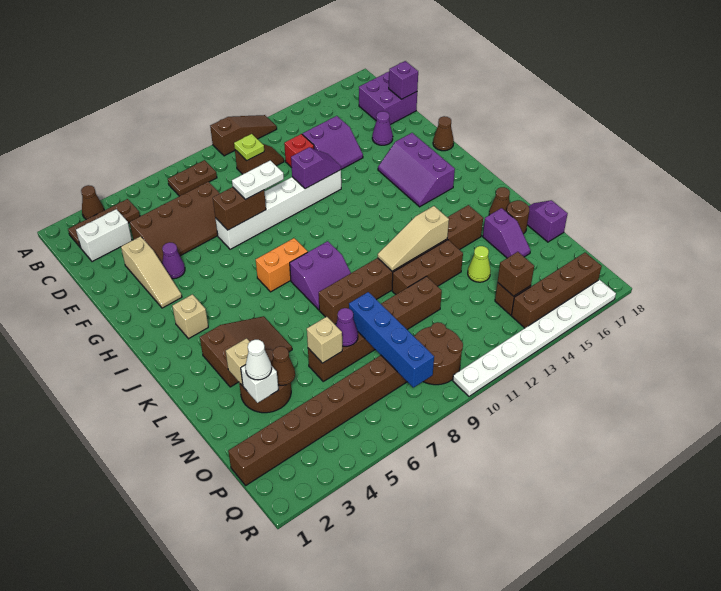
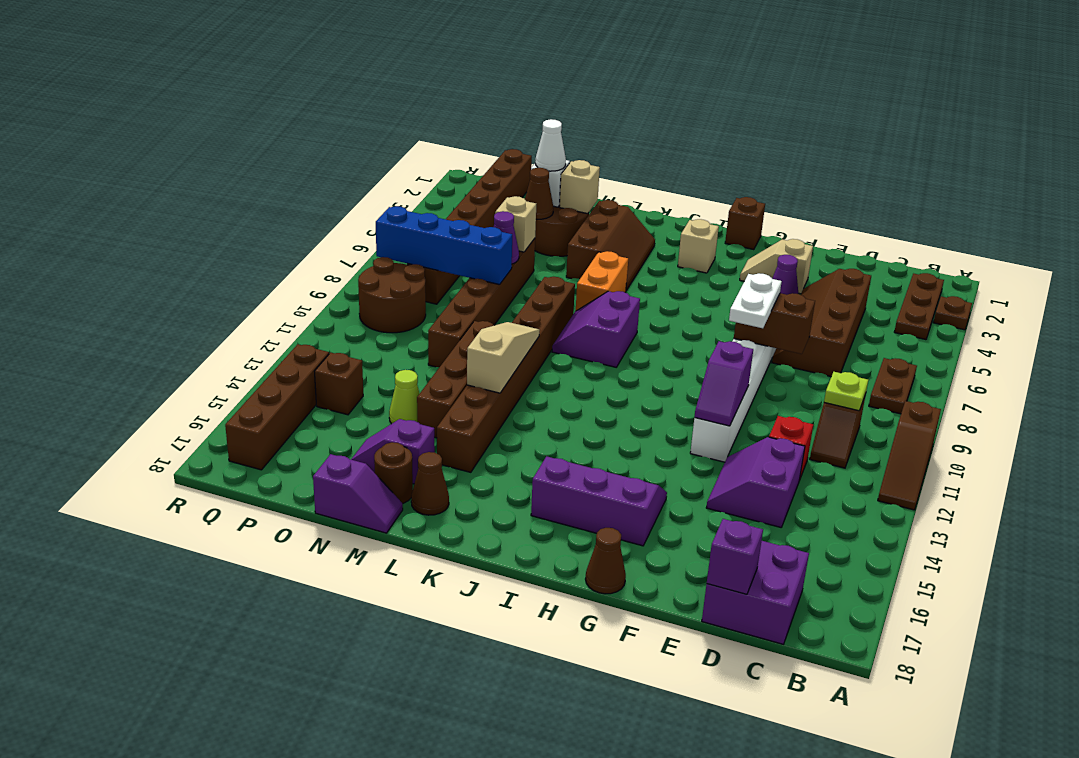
brown cone A3 level 1 -> brown plate A3 level 1
white brick C2:C3 level 1 -> none
tan slope E3:G3 level 1 top E -> tan slope F3:G3 level 1 top F
purple cone E16 level 1 -> none
brown brick F7:F8 level 2 -> brown brick E8:F8 level 2
orange brick I7:I8 level 1 -> orange brick K6:K7 level 1
brown slope K3:L5 level 1 top 3 -> brown slope K3:L5 level 1 top L
brown brick M11:M13 level 1 -> brown brick M11:M14 level 1
brown brick P14 level 2 -> brown brick H1 level 1
white plate R10:R17 level 1 -> none

